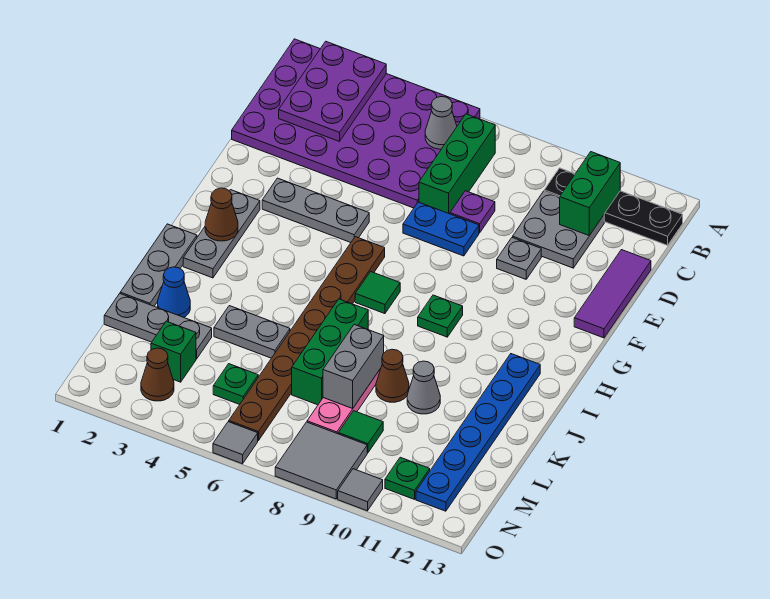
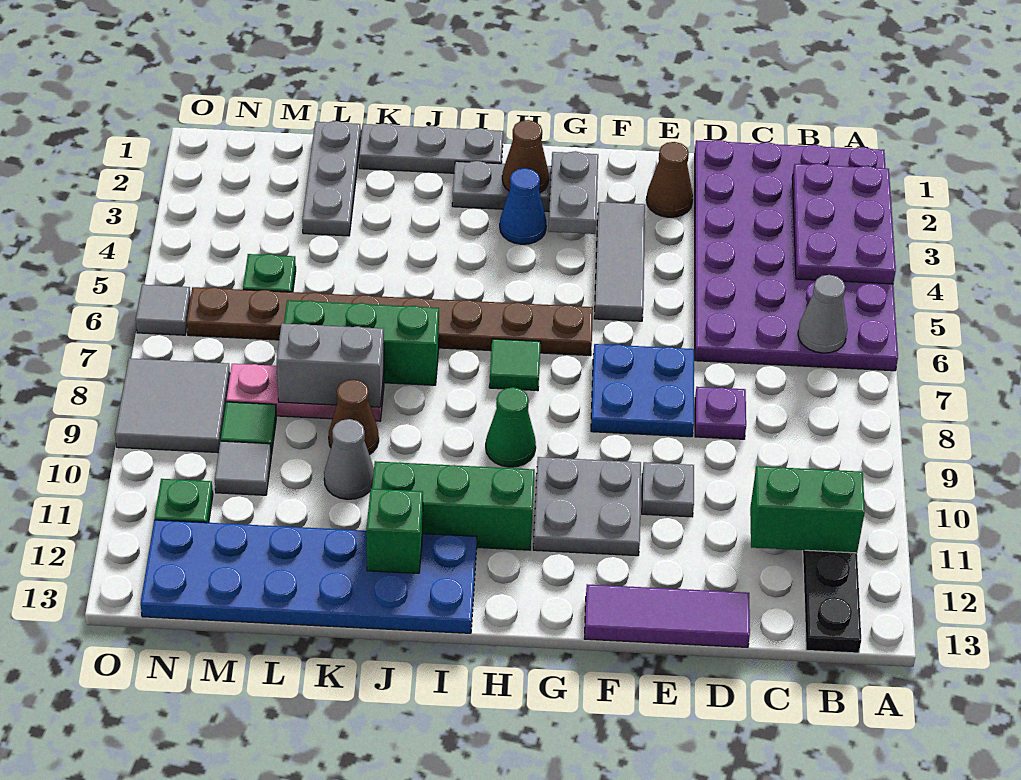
purple plate A2:C3 level 2 -> purple plate A2:B4 level 2
green brick B7:D7 level 1 -> green brick H11:J11 level 1
grey plate C10:D11 level 1 -> grey plate F10:G11 level 1
blue plate E7:E8 level 1 -> blue plate E7:F8 level 1
grey plate F3:F5 level 1 -> grey tile F3:F5 level 1
green plate H9 level 1 -> green cone H9 level 1
blue plate I12:N12 level 1 -> blue plate I12:N13 level 1
blue cone K2 level 1 -> blue cone H3 level 1
grey plate K4:K5 level 1 -> grey plate G2:G3 level 2
green brick M3 level 1 -> green brick J12 level 2
brown cone N3 level 1 -> brown cone E2 level 1
grey tile O10 level 1 -> grey tile M10 level 1

